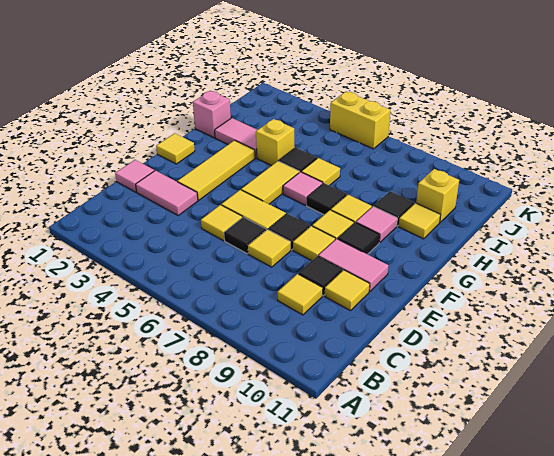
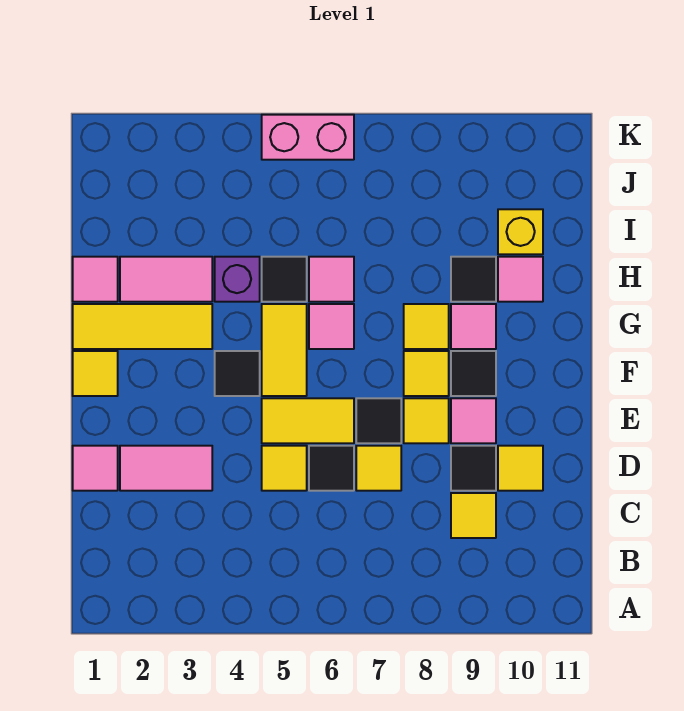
yellow tile E3:G3 level 1 -> yellow tile G1:G3 level 1
pink tile E9:E10 level 1 -> pink tile E9 level 1
black tile G7 level 1 -> black tile F4 level 1
pink brick H1 level 1 -> pink tile H1 level 1
yellow brick H4 level 1 -> purple brick H4 level 1
yellow tile H6 level 1 -> pink tile H6 level 1
yellow tile H10 level 1 -> pink tile H10 level 1
yellow brick K5:K6 level 1 -> pink brick K5:K6 level 1

